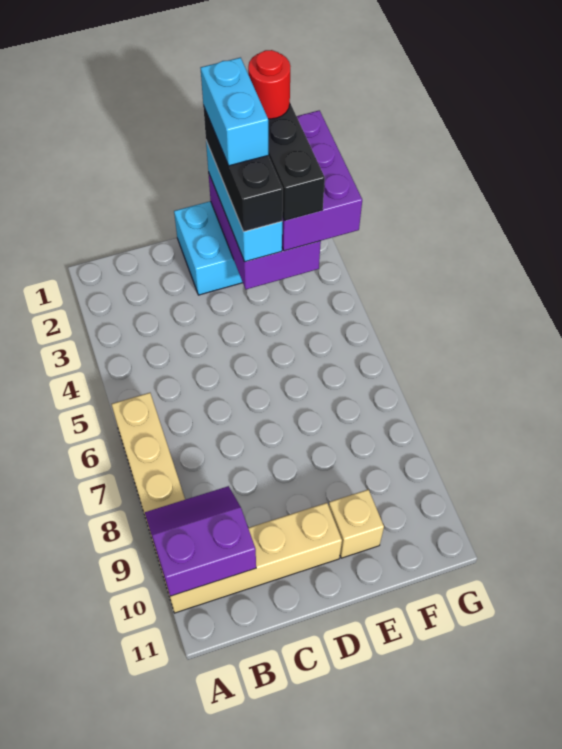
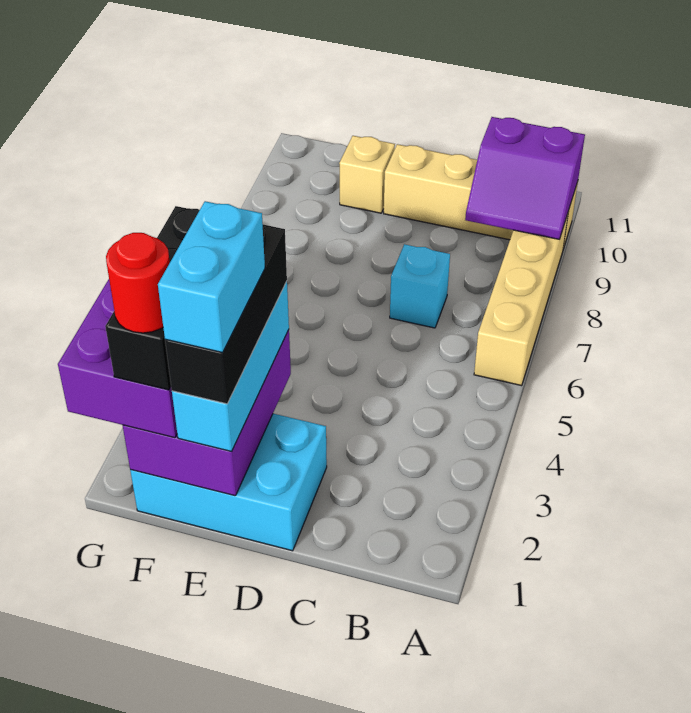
none -> cyan brick C7 level 1

